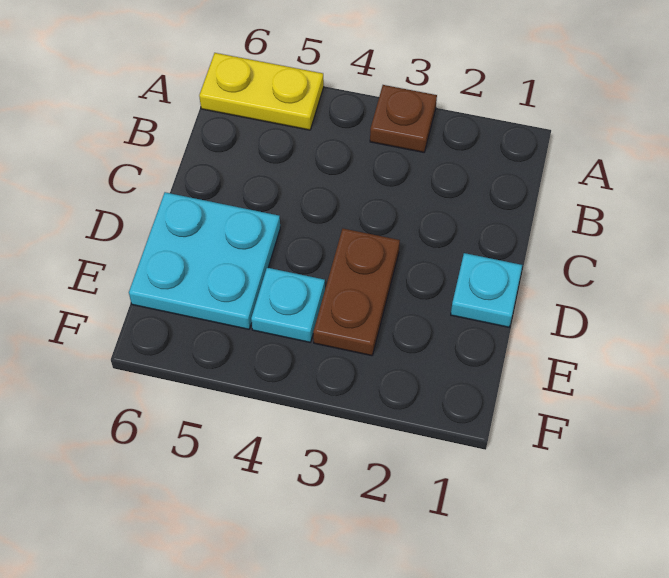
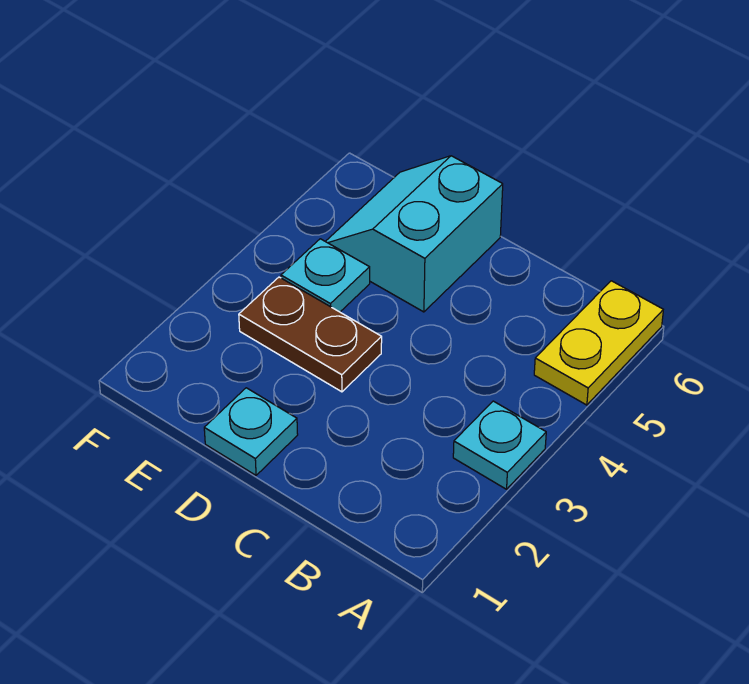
brown plate A3 level 1 -> cyan plate A3 level 1
cyan plate D5:E6 level 1 -> cyan slope D5:E6 level 1 top D

